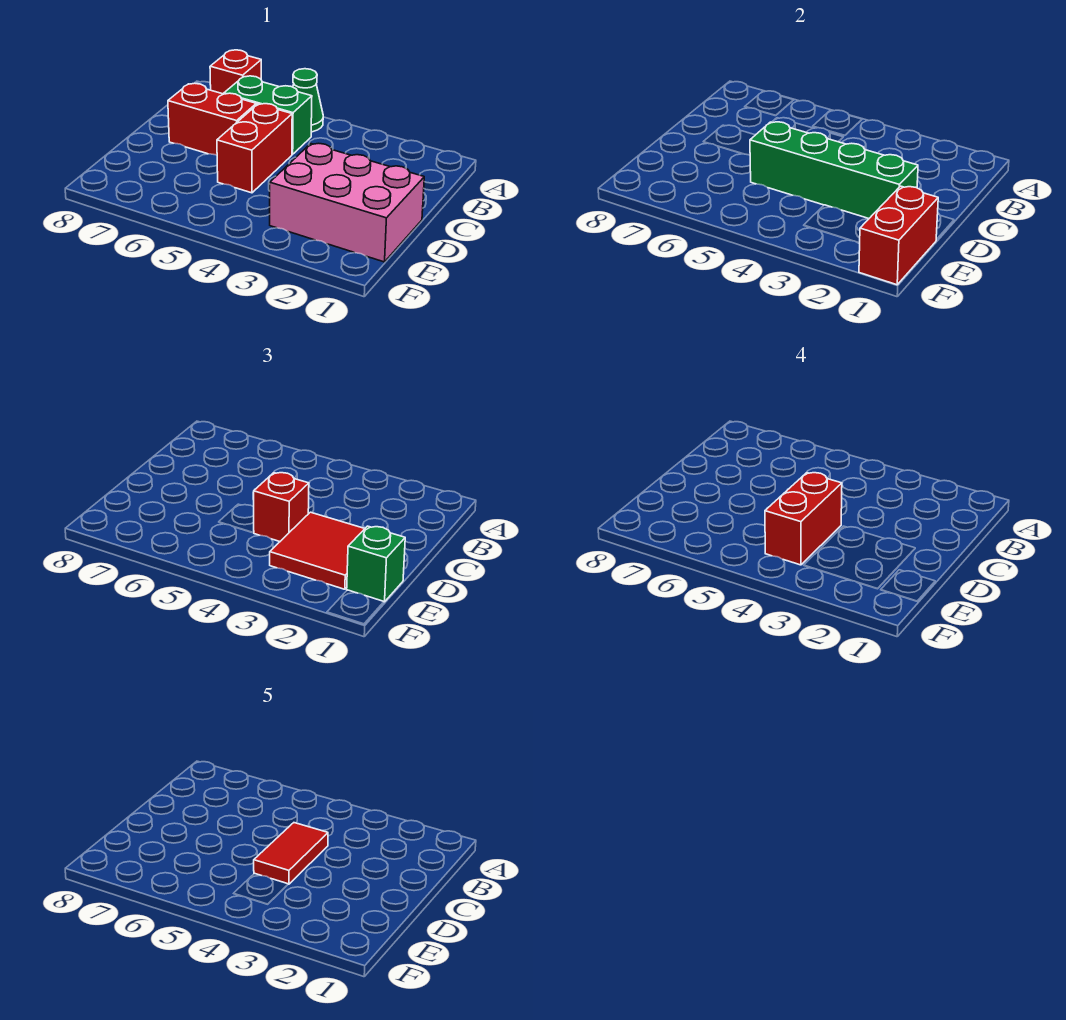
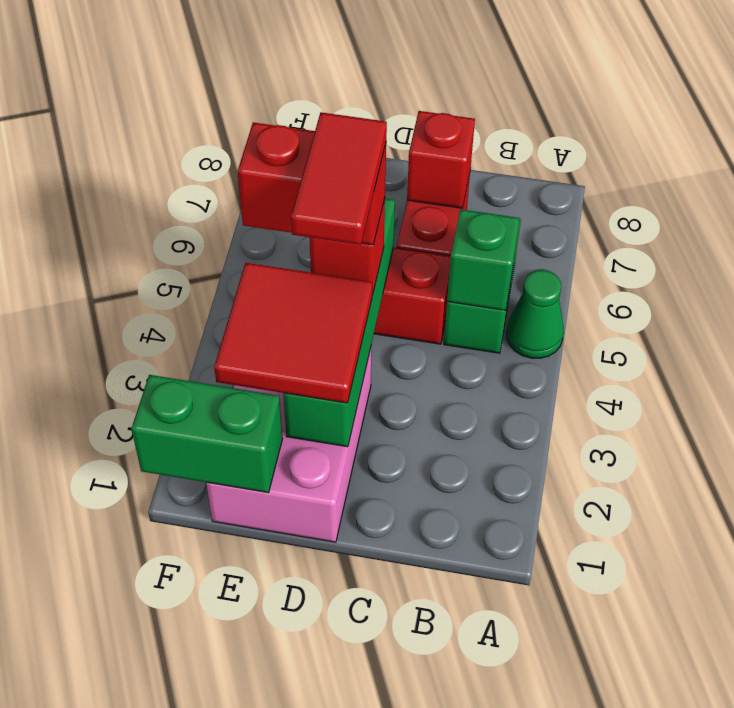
red brick A7 level 1 -> red brick C7 level 2
red tile C4:D4 level 5 -> red tile D3:D4 level 5
red brick E1:F1 level 2 -> green brick E1:F1 level 2
green brick E1 level 3 -> green brick B5 level 2

